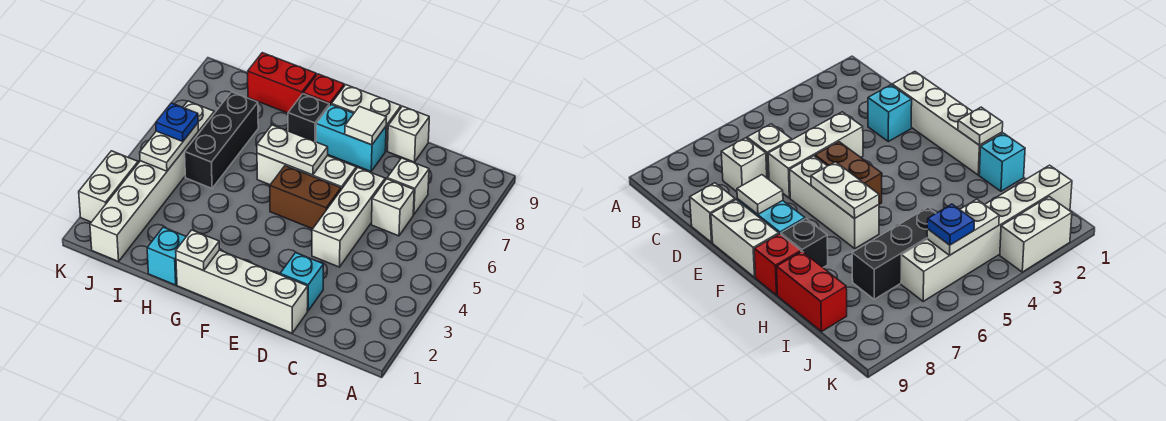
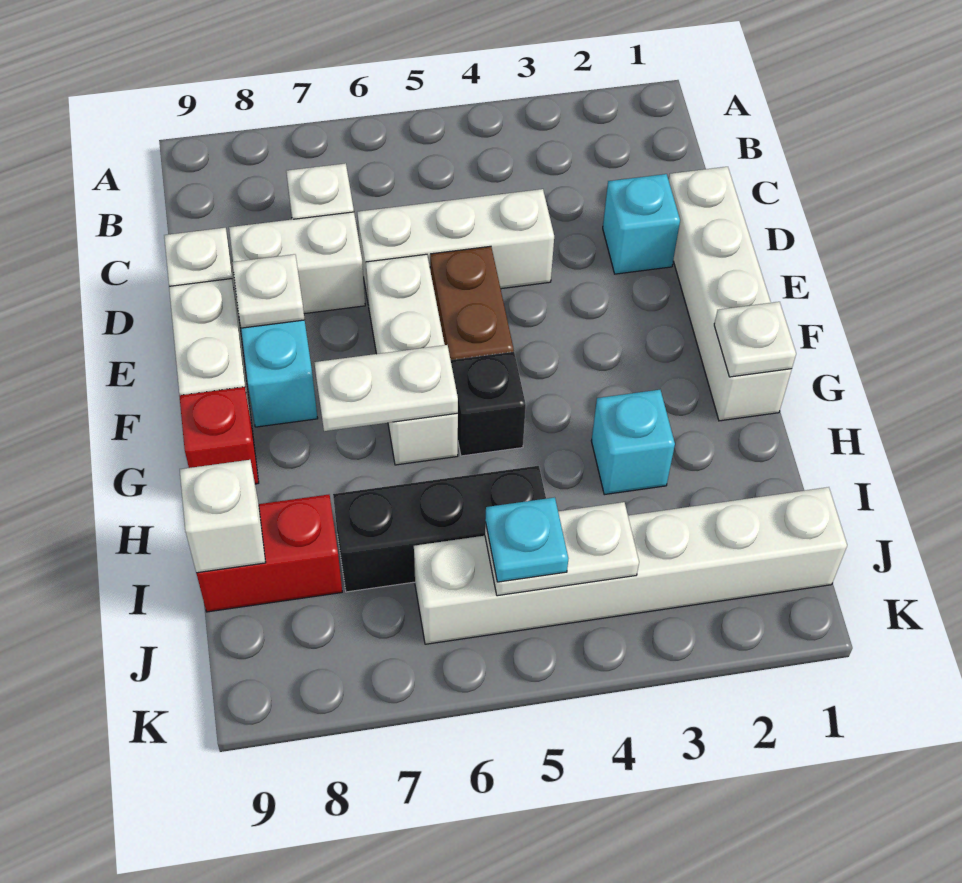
white brick C6 level 1 -> white brick I9 level 2
white tile E8 level 2 -> white plate E8 level 2
white plate F6:G6 level 2 -> white plate G6:G7 level 2
black brick G8 level 1 -> black brick G5 level 1
cyan brick H1 level 1 -> cyan brick H3 level 1
red brick H9:I9 level 1 -> red brick I8:I9 level 1
blue plate J5 level 3 -> cyan plate J5 level 3
white brick K2:K3 level 1 -> white brick D7:D8 level 1

